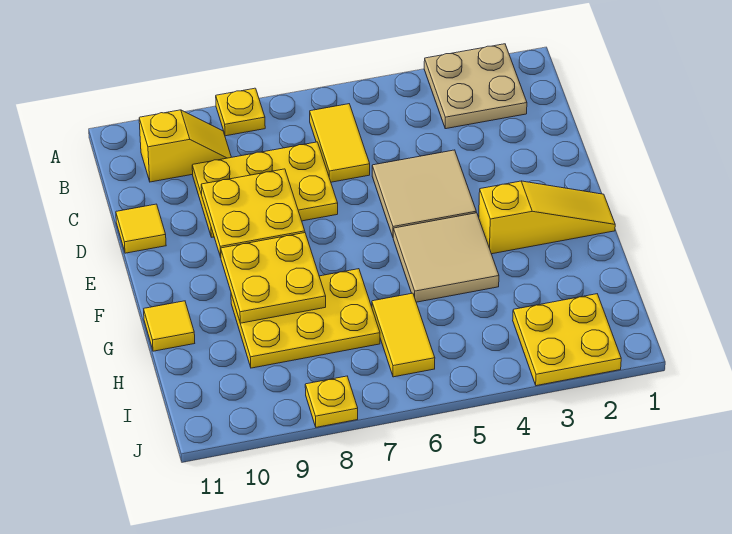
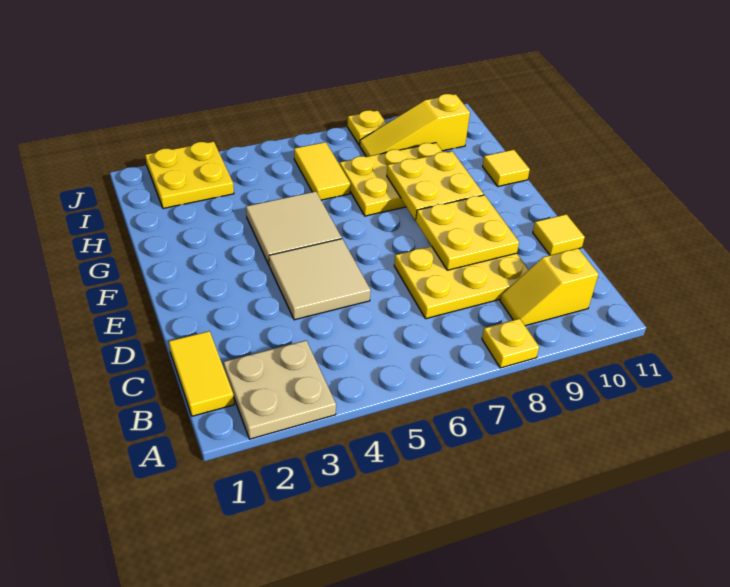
yellow tile B6:C6 level 1 -> yellow tile B1:C1 level 1
yellow slope F1:F3 level 1 top 3 -> yellow slope I8:I10 level 1 top 10

